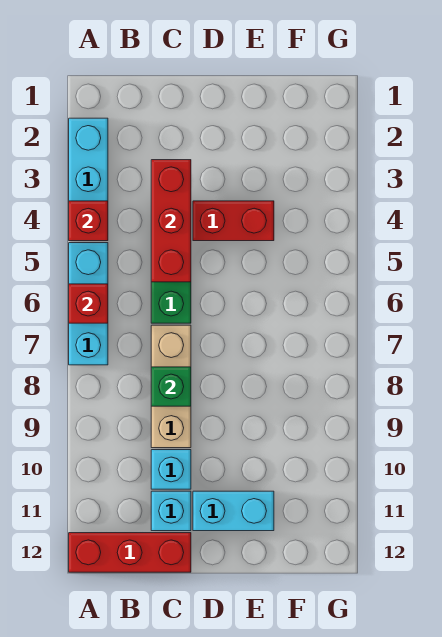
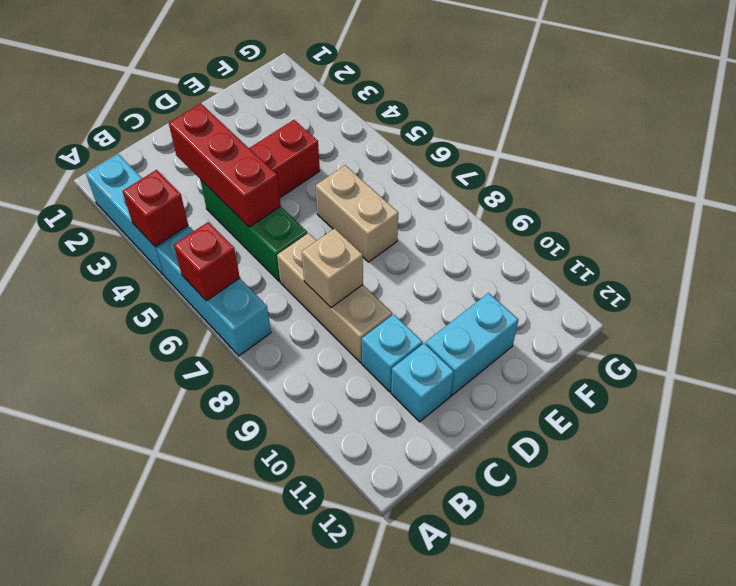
red brick A12:C12 level 1 -> none
green brick C8 level 2 -> tan brick C8 level 2
none -> tan brick E6:E7 level 1

